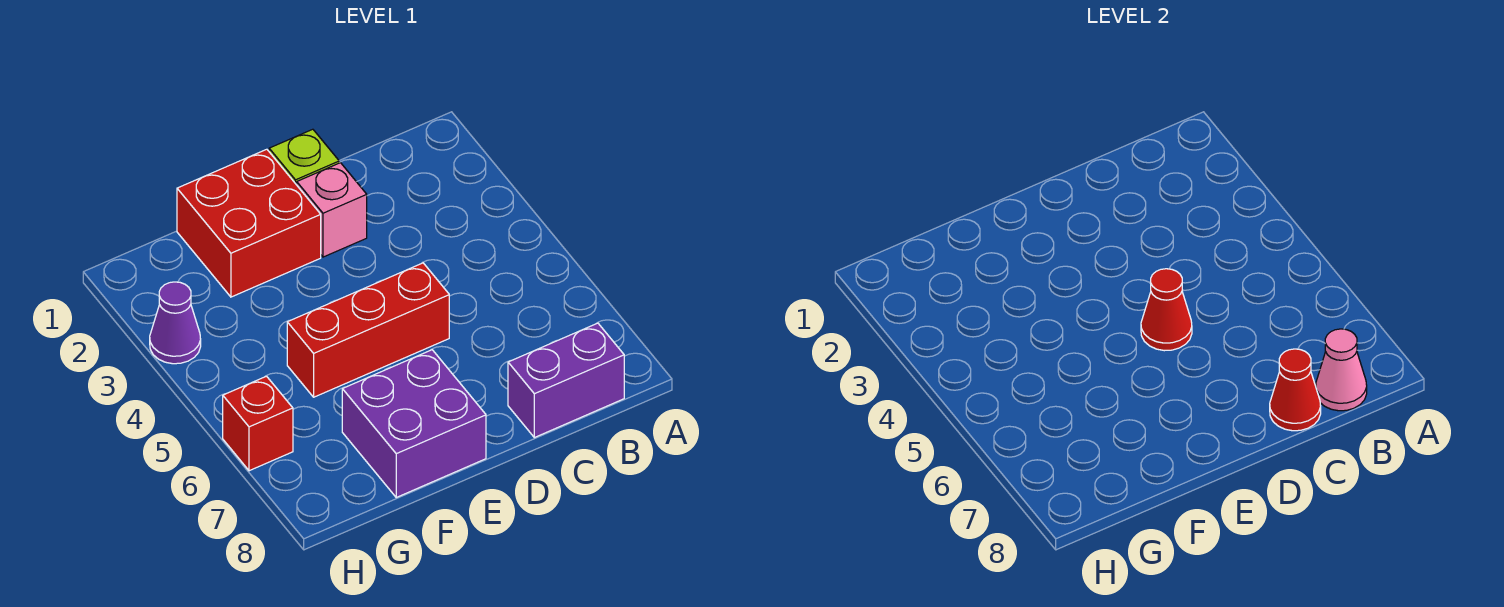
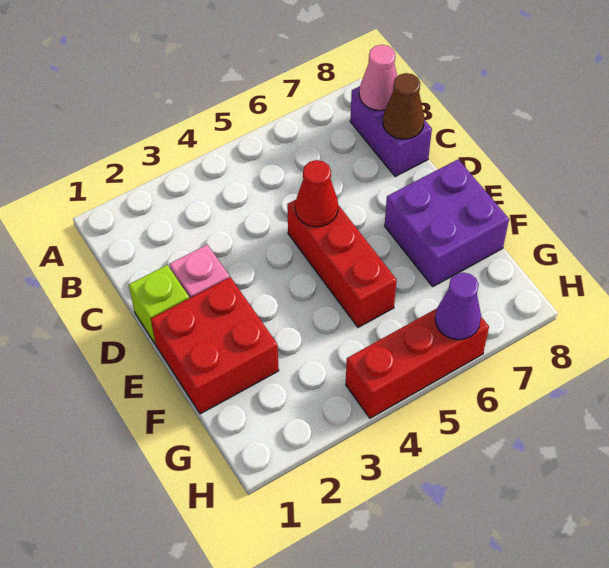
red cone C8 level 2 -> brown cone C8 level 2
purple cone H3 level 1 -> purple cone H6 level 2
red brick H6 level 1 -> red brick H4:H6 level 1

